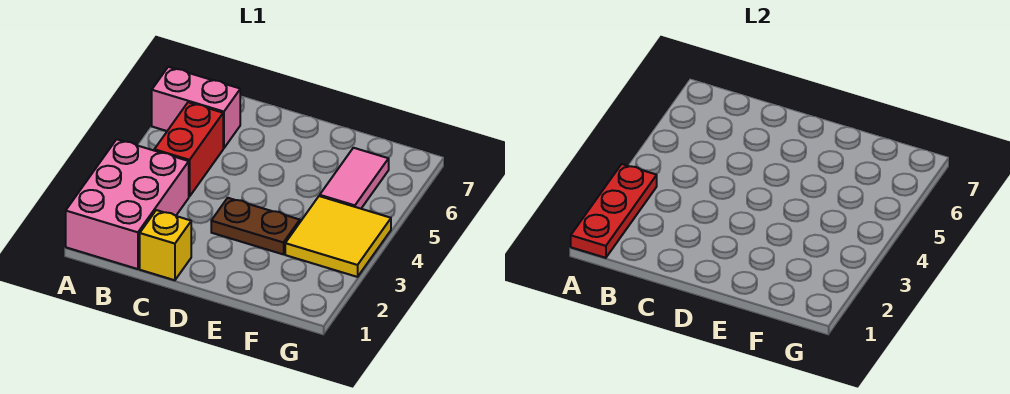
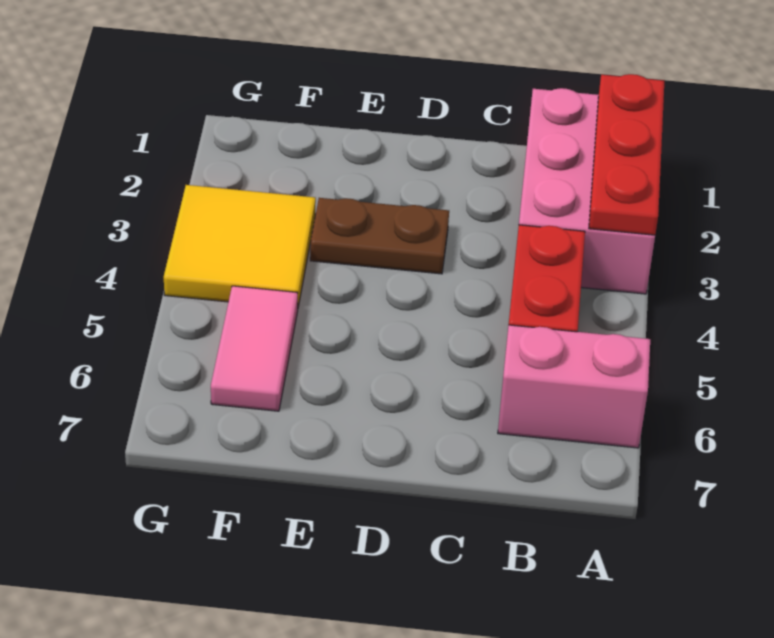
yellow brick C1 level 1 -> none

